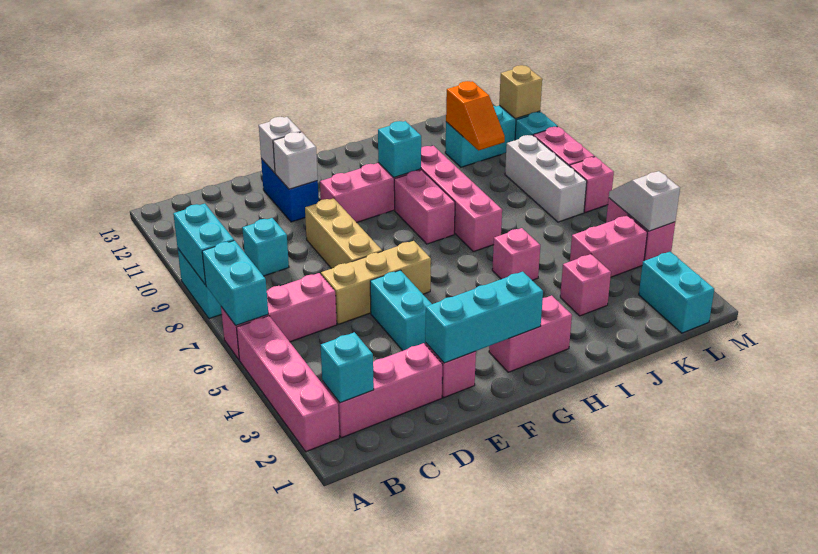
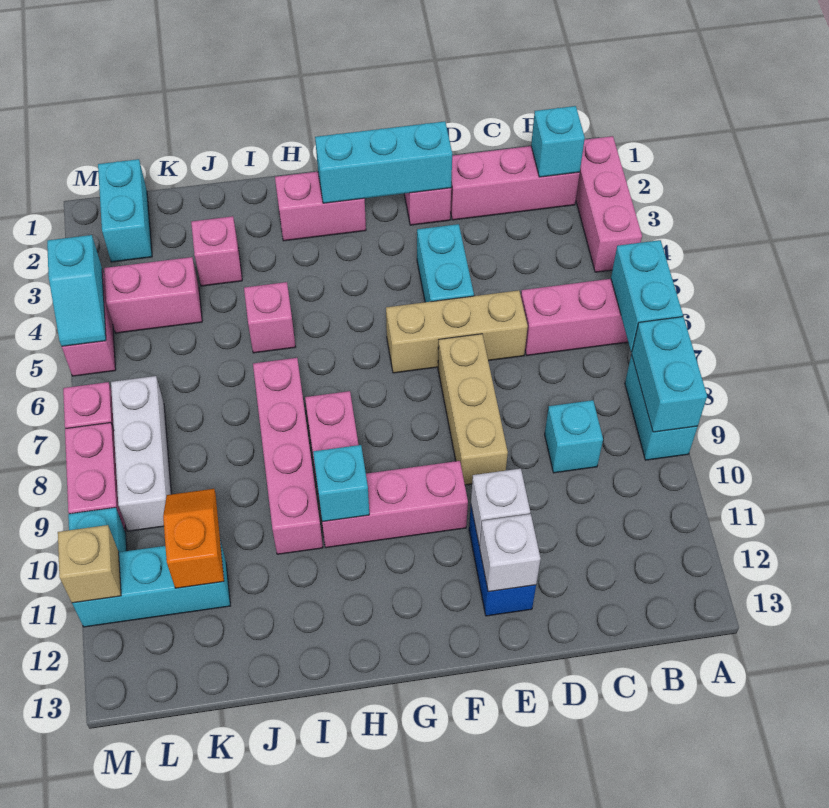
pink brick A2:A5 level 1 -> pink brick A2:A4 level 1
white slope M4:M5 level 2 top 4 -> cyan slope M4:M5 level 2 top 4

